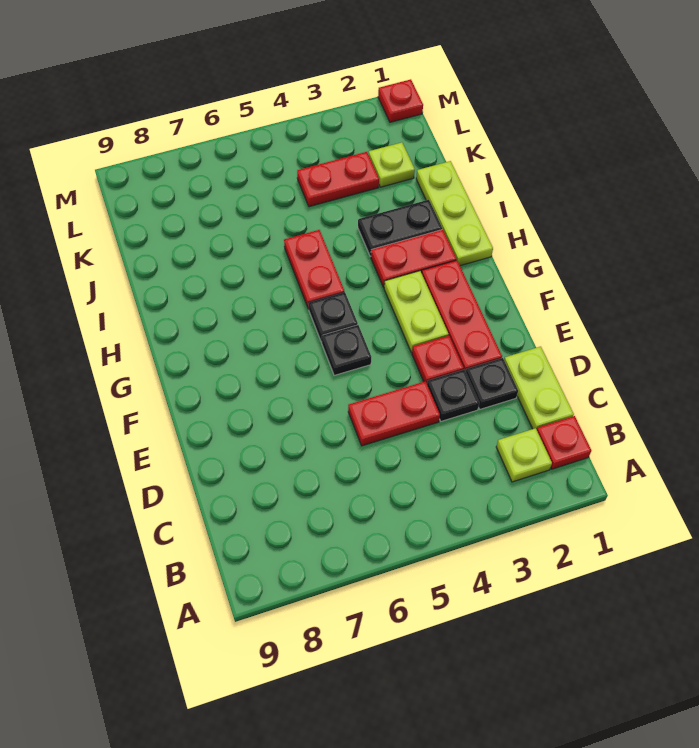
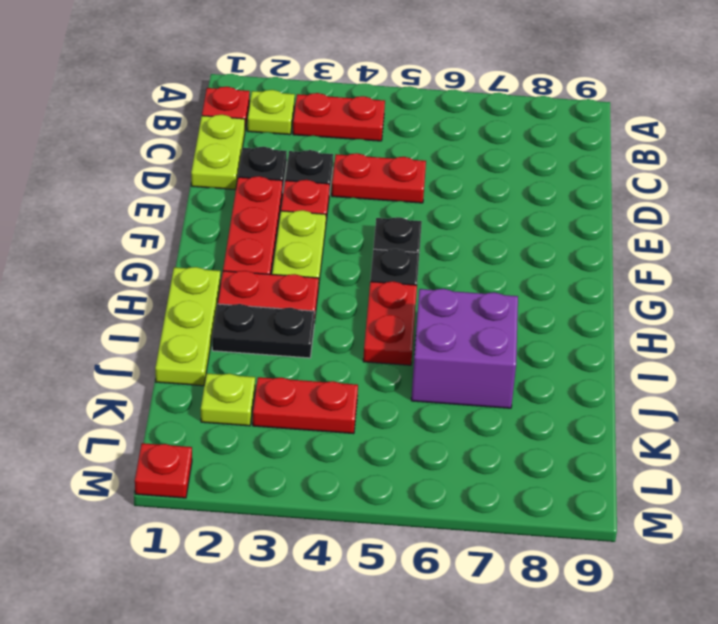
none -> red plate B3:B4 level 1
none -> purple brick I6:J7 level 1

